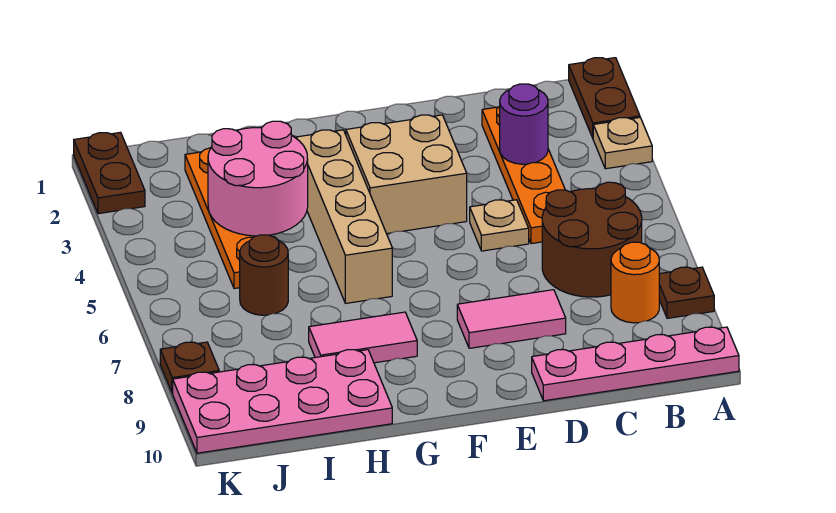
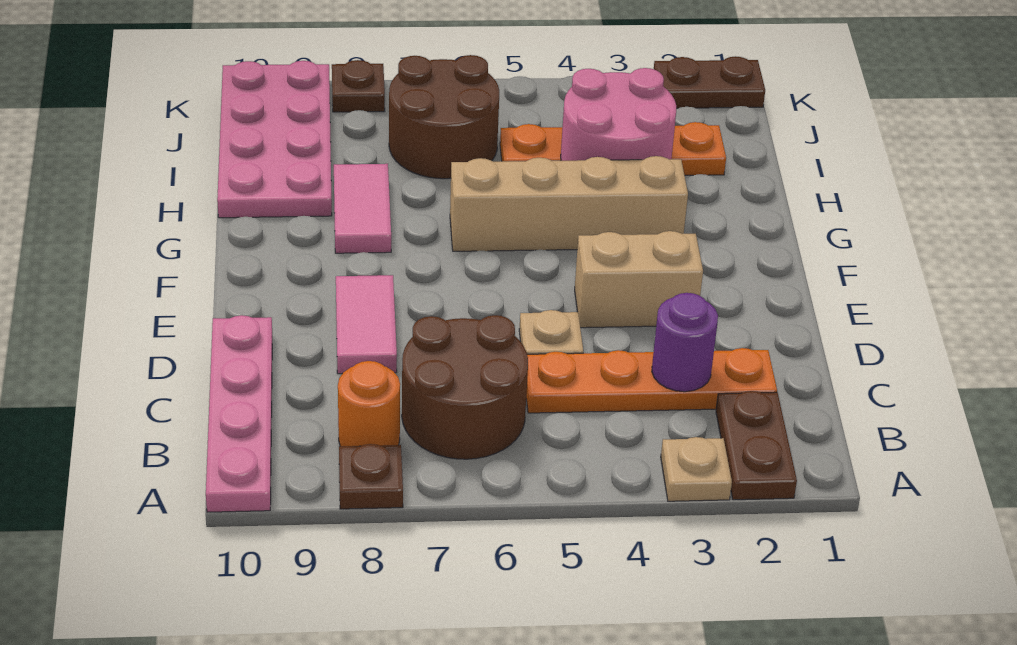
brown plate A1:A2 level 1 -> brown plate A2:B2 level 1
tan brick E3:F4 level 1 -> tan brick E3:E4 level 1
brown round brick I6 level 1 -> brown round brick I6:J7 level 1

